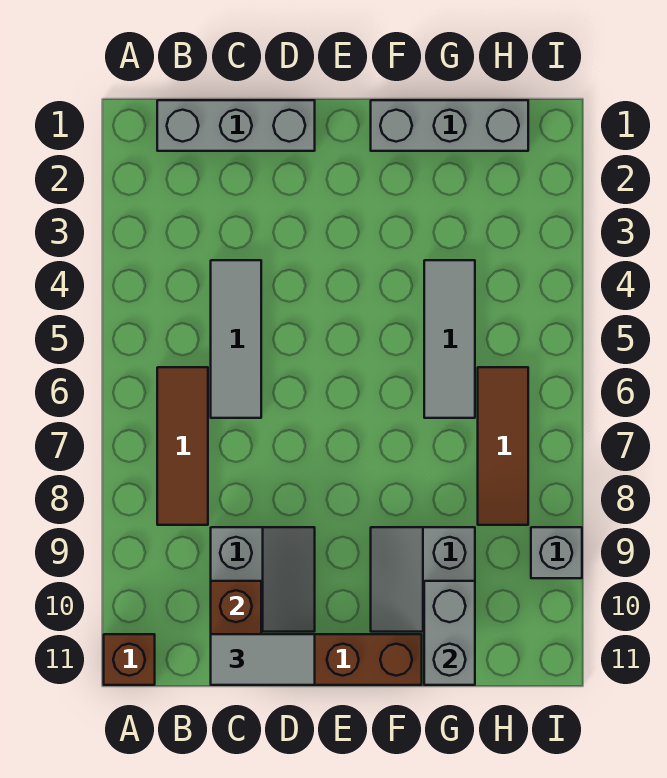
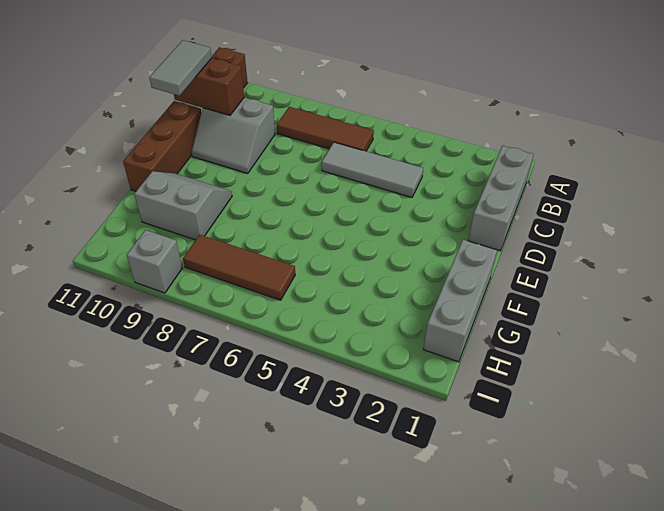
grey tile G4:G6 level 1 -> none
grey brick G10:G11 level 2 -> none

